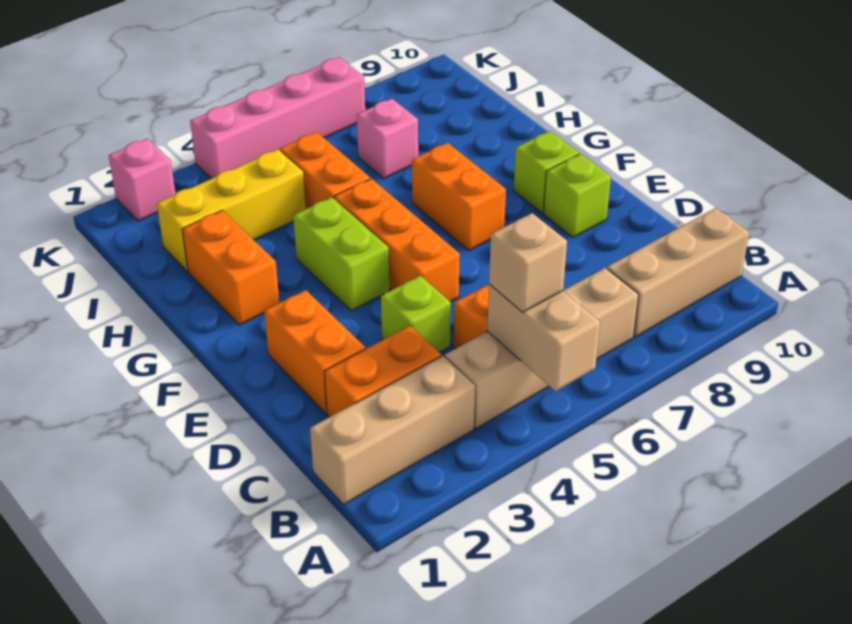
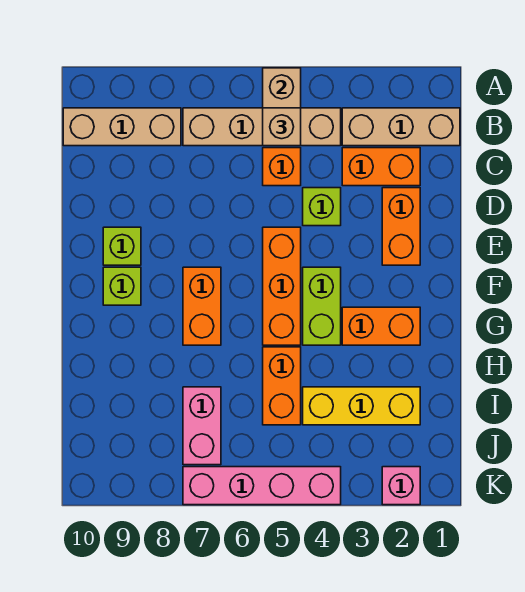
orange brick G2:H2 level 1 -> orange brick G2:G3 level 1
pink brick I7 level 1 -> pink brick I7:J7 level 1

